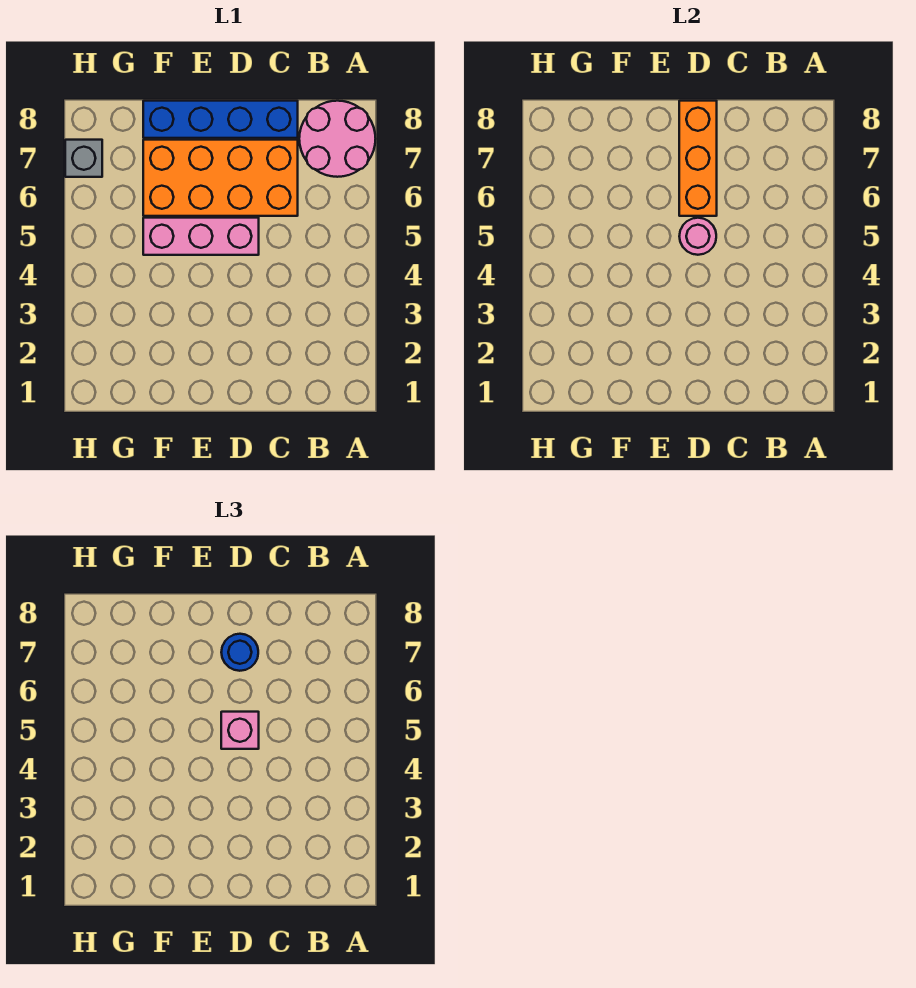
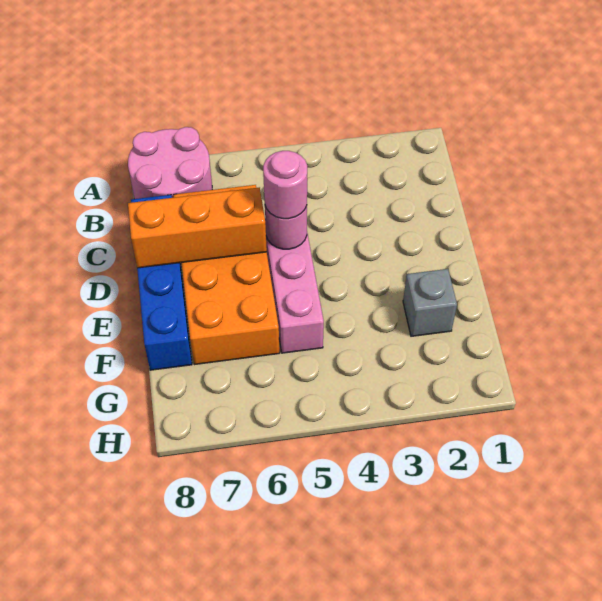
pink brick D5 level 3 -> pink round brick D5 level 3
blue round brick D7 level 3 -> none
grey brick H7 level 1 -> grey brick F2 level 1

